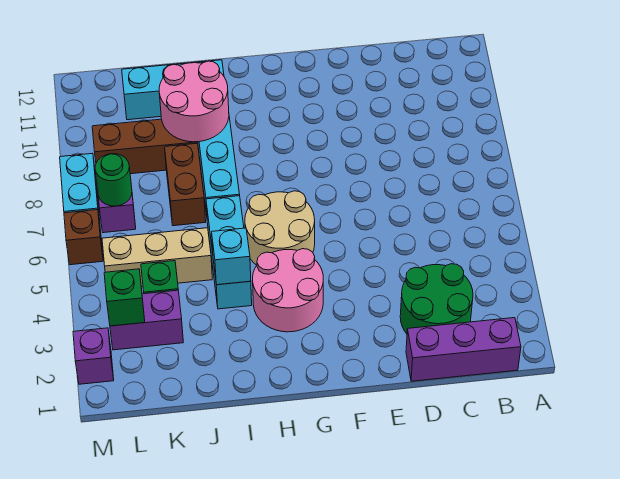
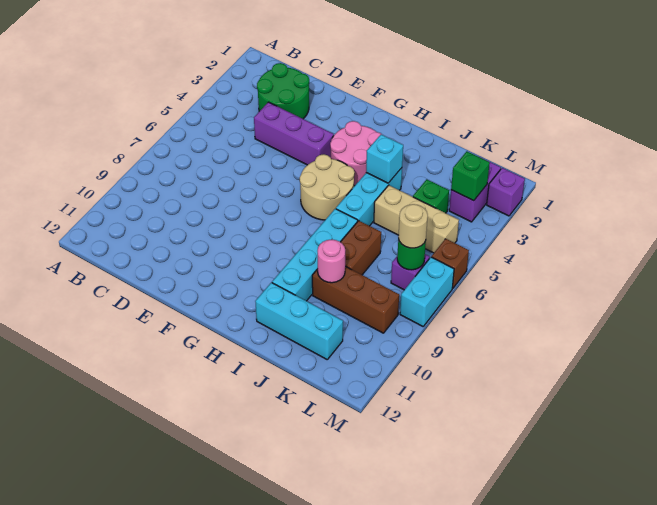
purple brick B1:D1 level 1 -> purple brick D4:F4 level 1
pink round brick I9:J10 level 2 -> pink round brick J9 level 2
purple brick K3:L3 level 1 -> purple brick L2:L3 level 1
none -> tan round brick L7 level 3

